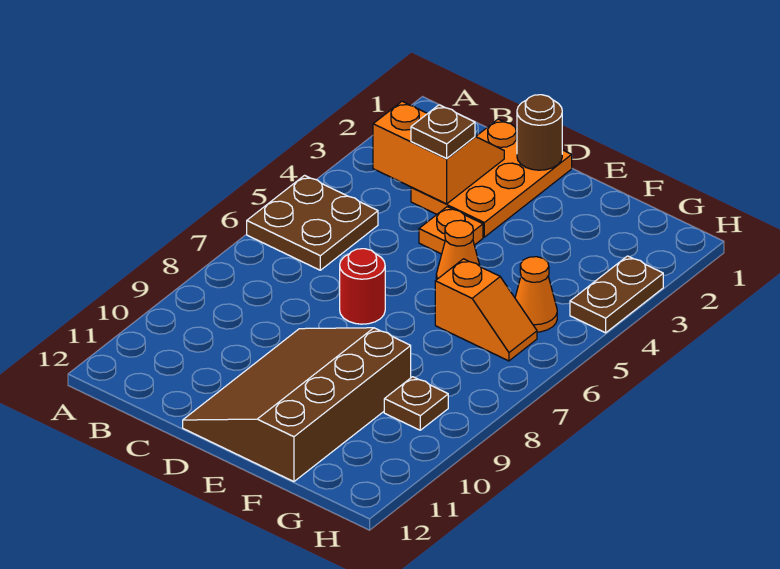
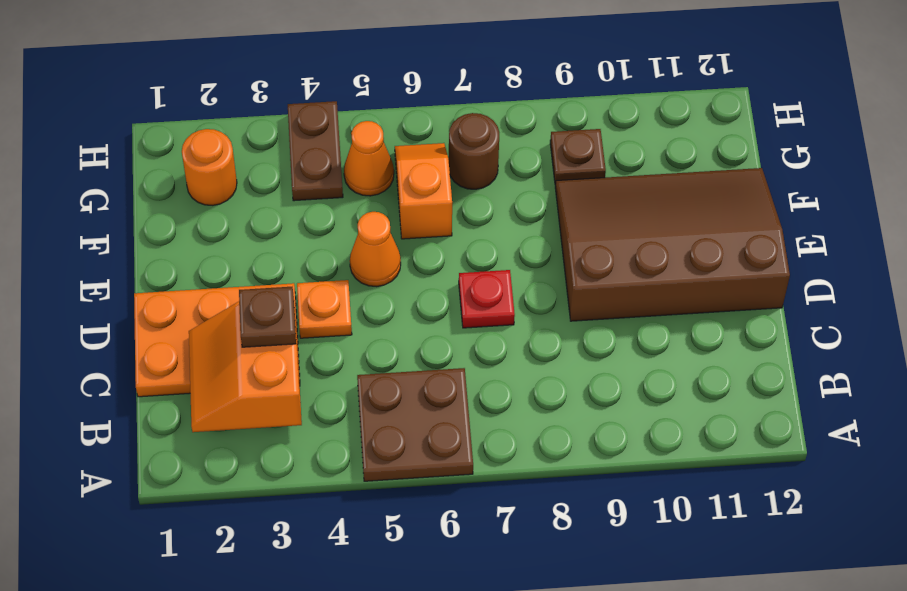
brown round brick D1 level 2 -> brown round brick G7 level 1
red round brick D7 level 1 -> red plate D7 level 1
brown slope D9:F12 level 1 top F -> brown slope D9:F12 level 1 top D
none -> orange round brick G2 level 1
brown plate H3:H4 level 1 -> brown plate G4:H4 level 1

